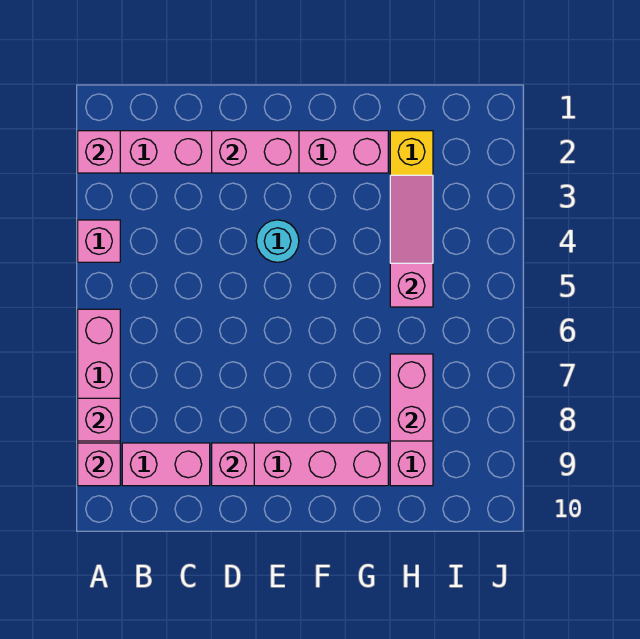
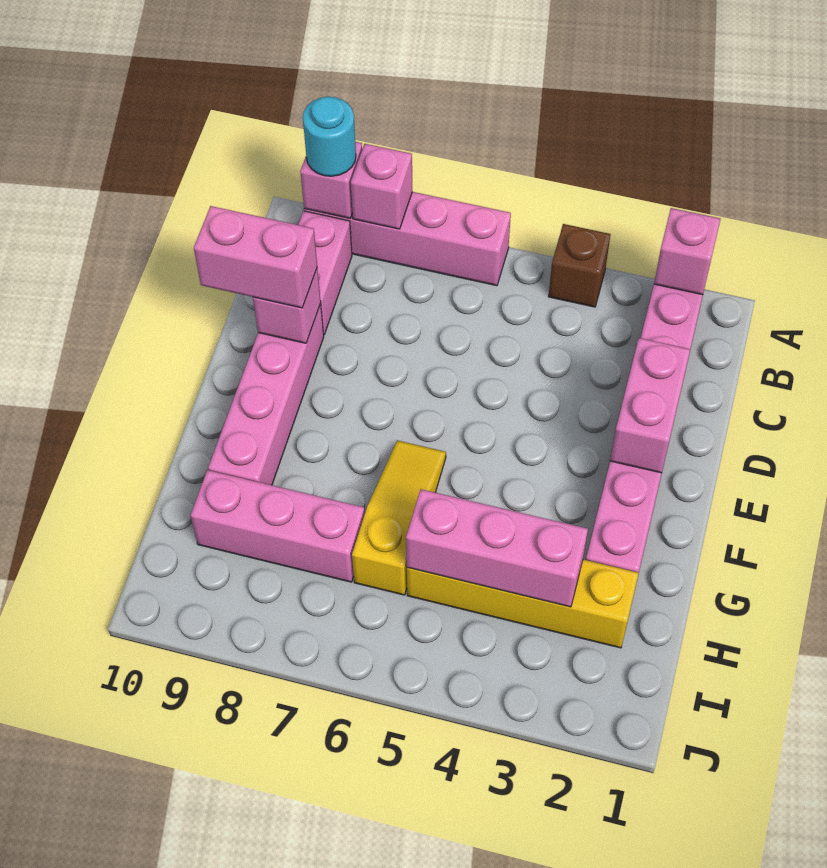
pink brick A4 level 1 -> brown brick A4 level 1
cyan round brick E4 level 1 -> cyan round brick A9 level 3
none -> yellow slope F6:H6 level 1 top H
pink slope H3:H5 level 2 top 5 -> pink brick H3:H5 level 2
pink brick H7:H8 level 2 -> pink brick D9:D10 level 3

